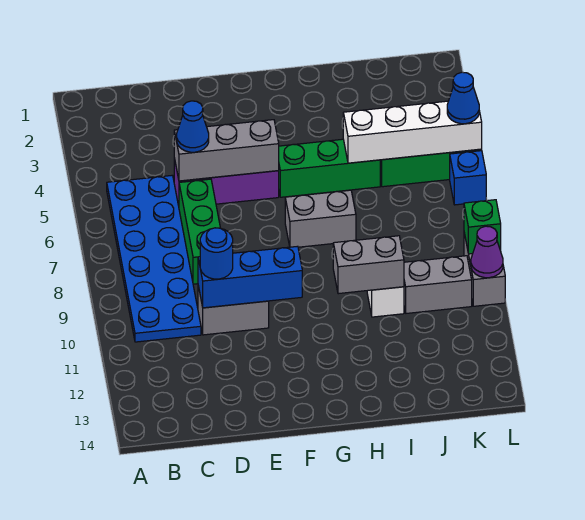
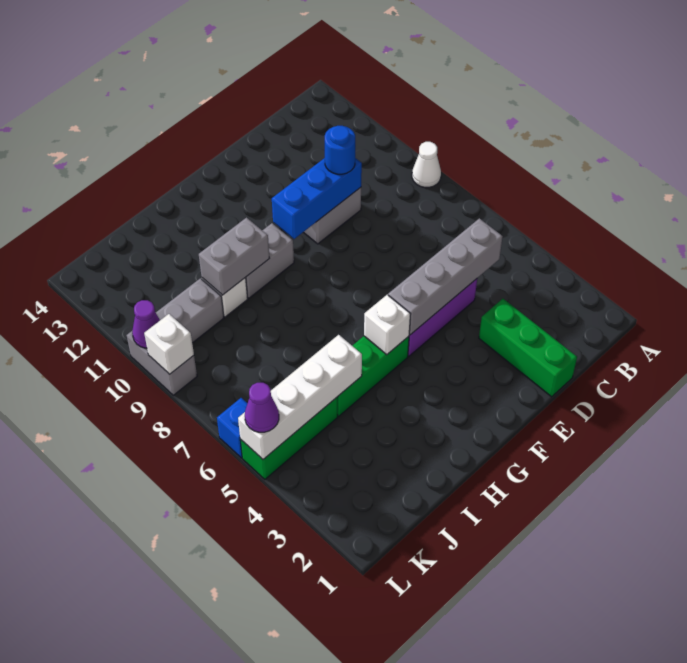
none -> white cone A9 level 1
blue plate B5:C10 level 1 -> none
grey brick D5:F5 level 2 -> grey brick C5:F5 level 2
blue cone D5 level 3 -> none
green brick D6:D8 level 1 -> green brick D1:D3 level 1
none -> white brick G5 level 2
grey brick G7:H7 level 1 -> grey brick G10:H10 level 1
blue cone L5 level 3 -> purple cone L5 level 3
green brick L9 level 2 -> white brick L9 level 2

